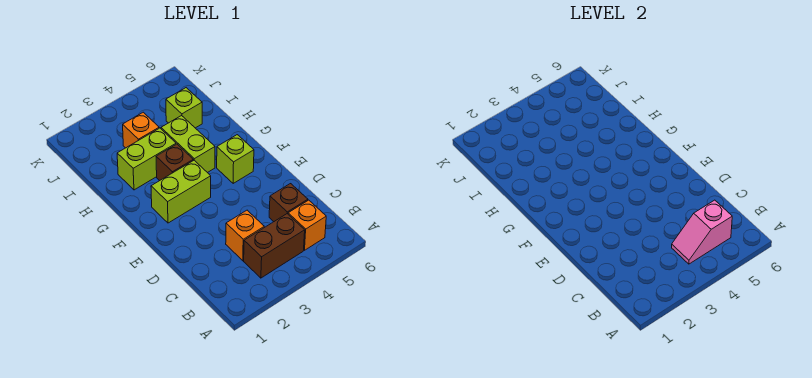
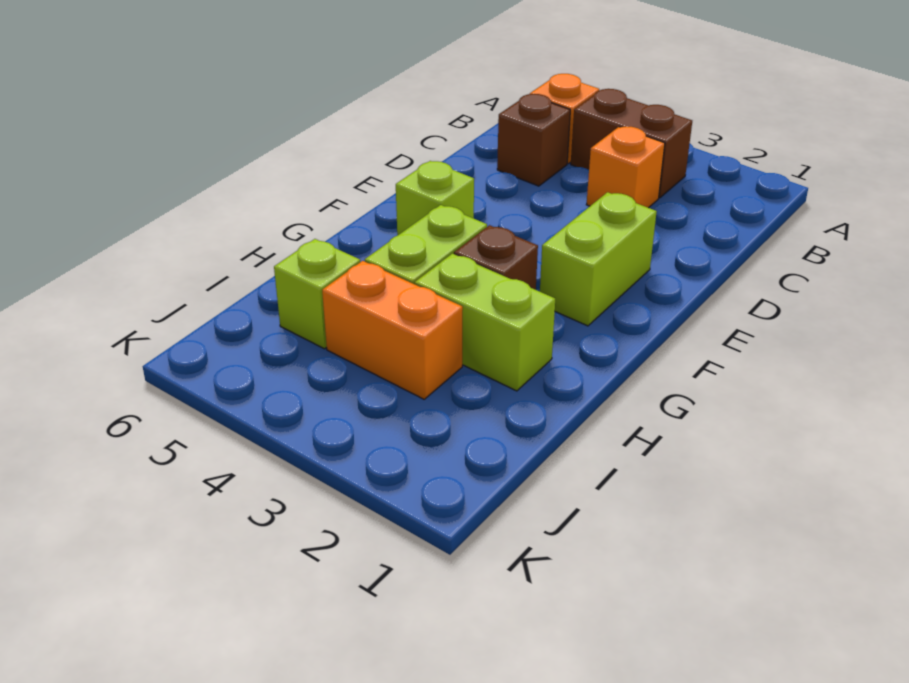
pink slope B4:B5 level 2 top 5 -> none
lime brick F2:F3 level 1 -> lime brick E2:F2 level 1
orange brick I3 level 1 -> orange brick I3:I4 level 1

